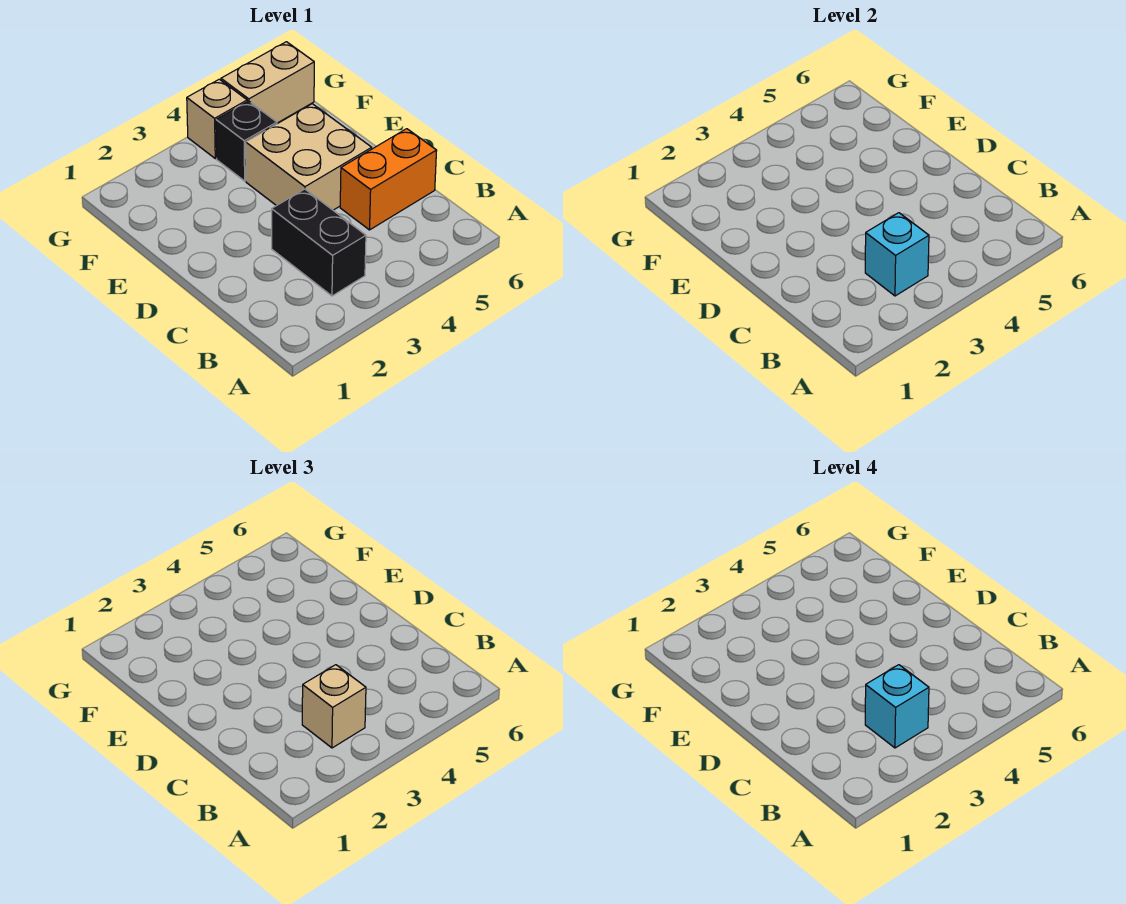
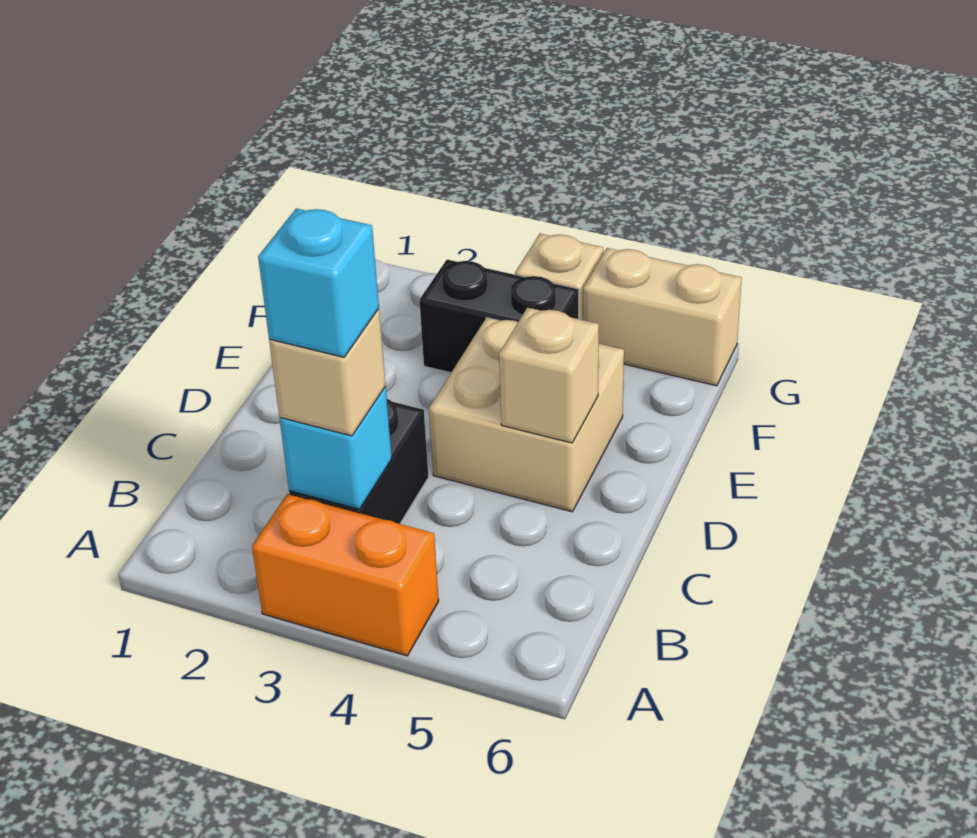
orange brick C5:C6 level 1 -> orange brick A3:A4 level 1
none -> tan brick D5 level 2
black brick F4 level 1 -> black brick F3:F4 level 1

